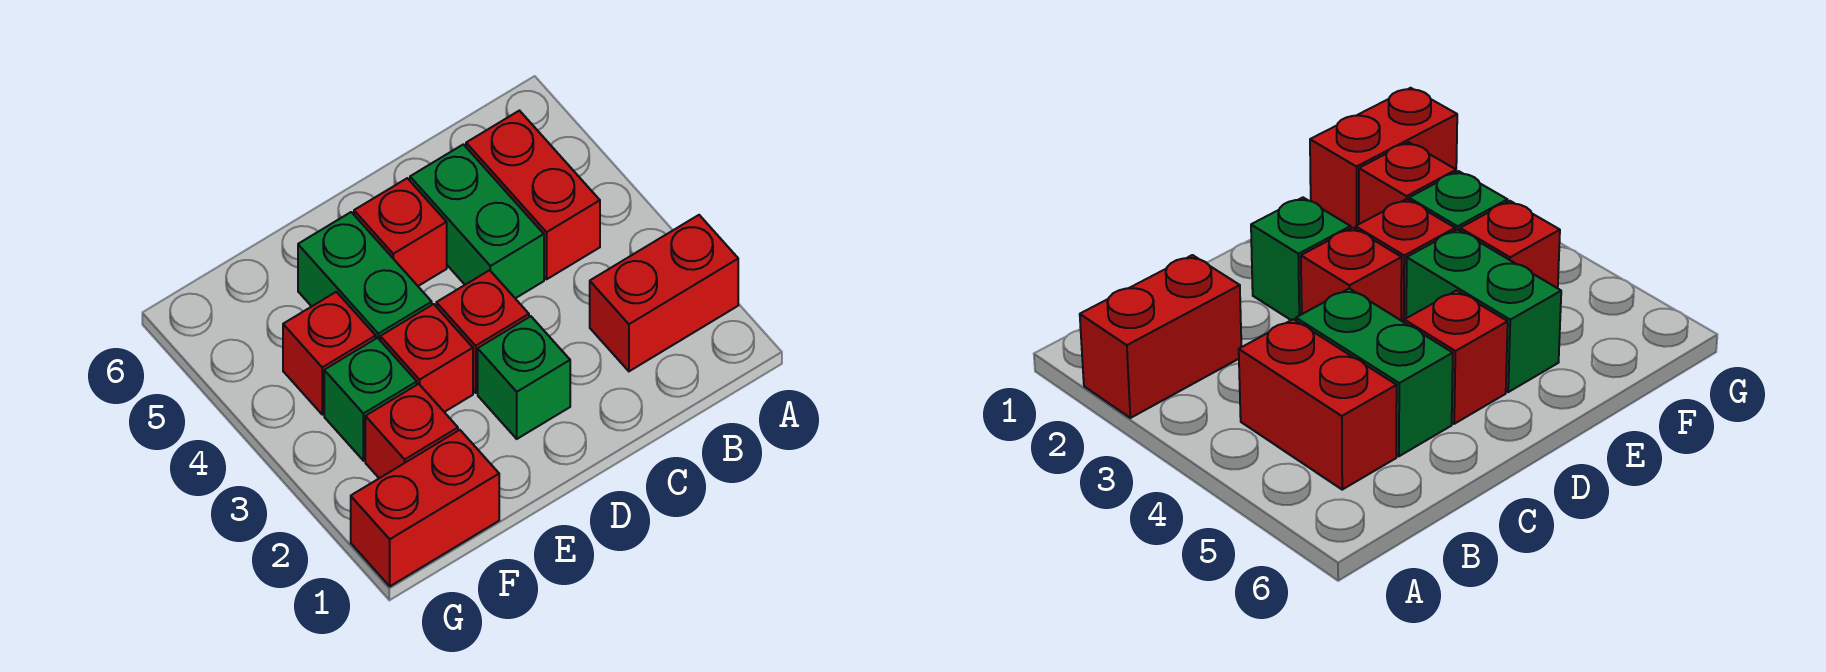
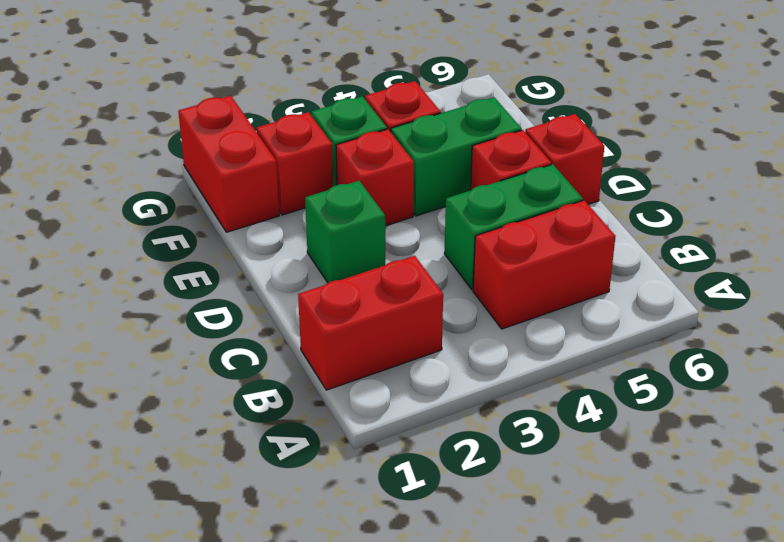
red brick A2:B2 level 1 -> red brick B1:B2 level 1
red brick D3 level 1 -> red brick D6 level 1

